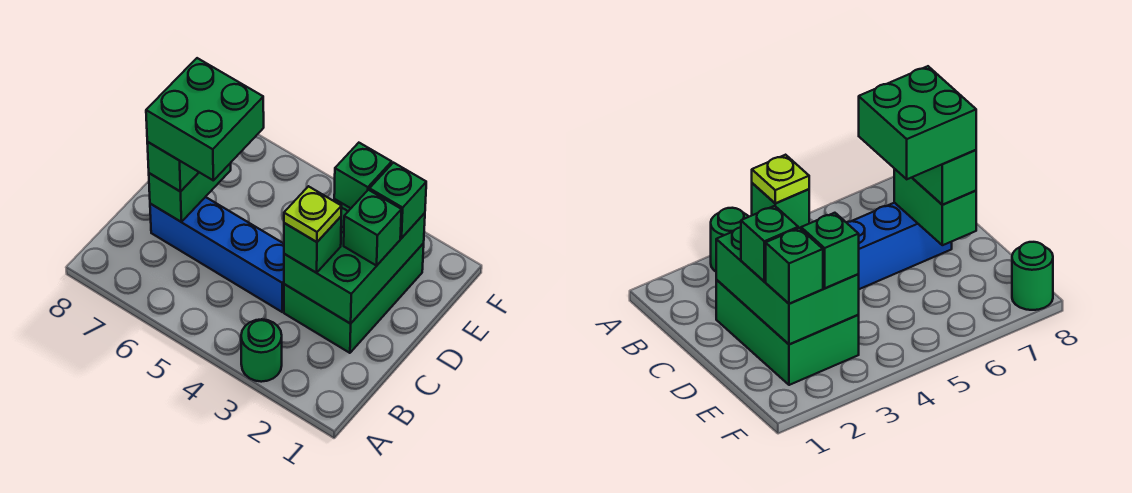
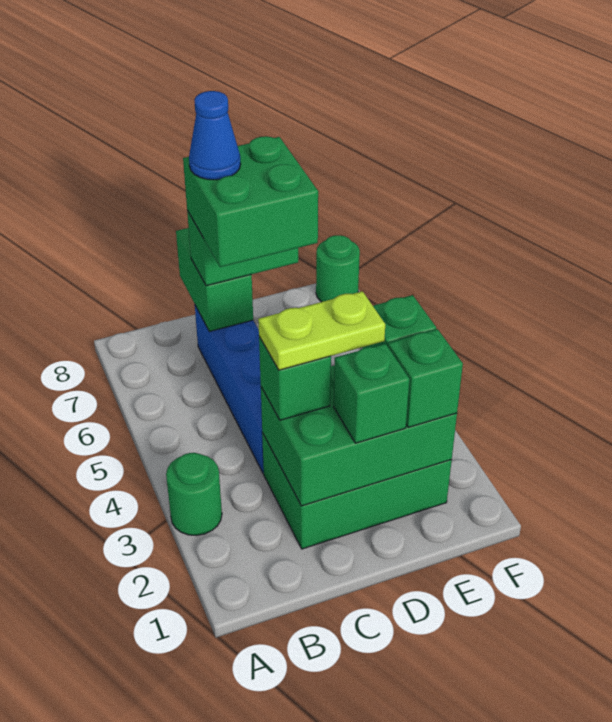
lime plate C3 level 4 -> lime plate C3:D3 level 4
green brick C7:D7 level 2 -> green brick C7:C8 level 2
none -> blue cone C7 level 5

